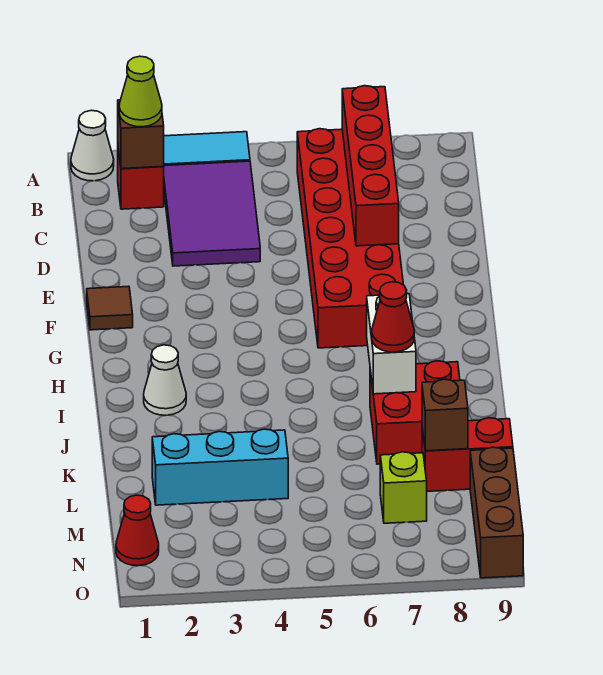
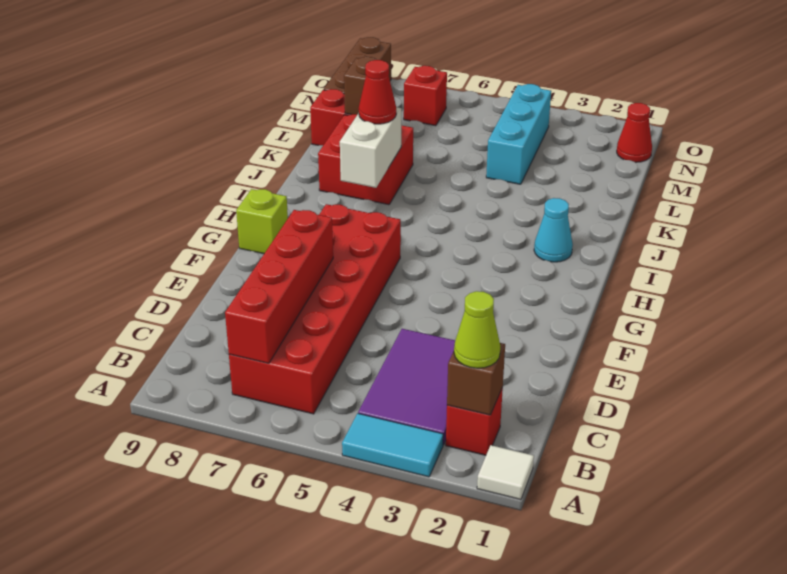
white cone A1 level 1 -> white tile A1 level 1
brown tile F1 level 1 -> none
white cone I2 level 1 -> cyan cone I2 level 1
cyan brick L2:L4 level 1 -> cyan brick L4:N4 level 1
lime brick M7 level 1 -> lime brick G9 level 1
none -> red brick N7 level 1

